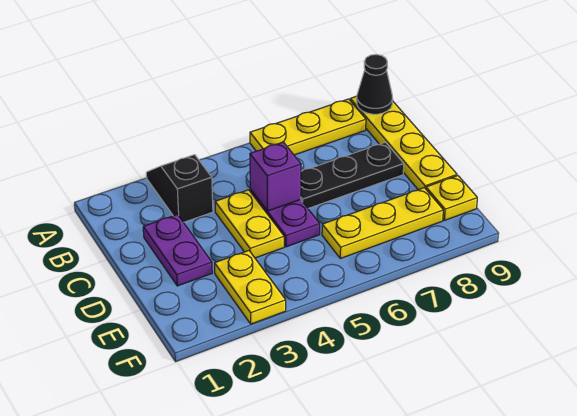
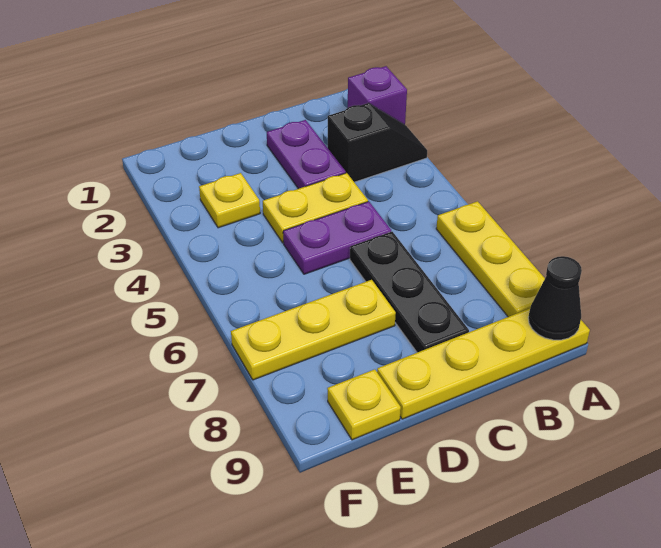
purple plate C2:D2 level 1 -> purple plate C2:C3 level 1
purple brick C5 level 2 -> purple brick A2 level 1
yellow plate E3:F3 level 1 -> yellow plate E3 level 1
yellow plate E6:E8 level 1 -> yellow plate D7:F7 level 1

